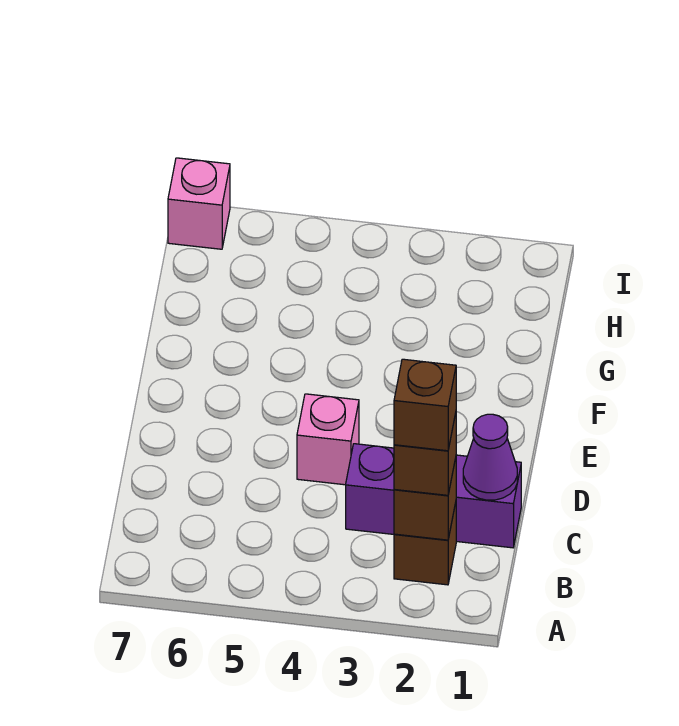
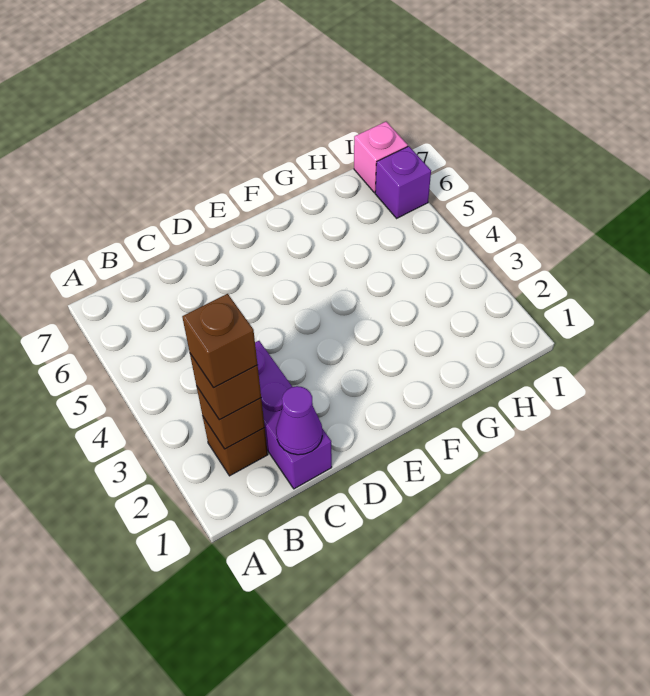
pink brick D4 level 1 -> none
none -> purple brick I6 level 1

